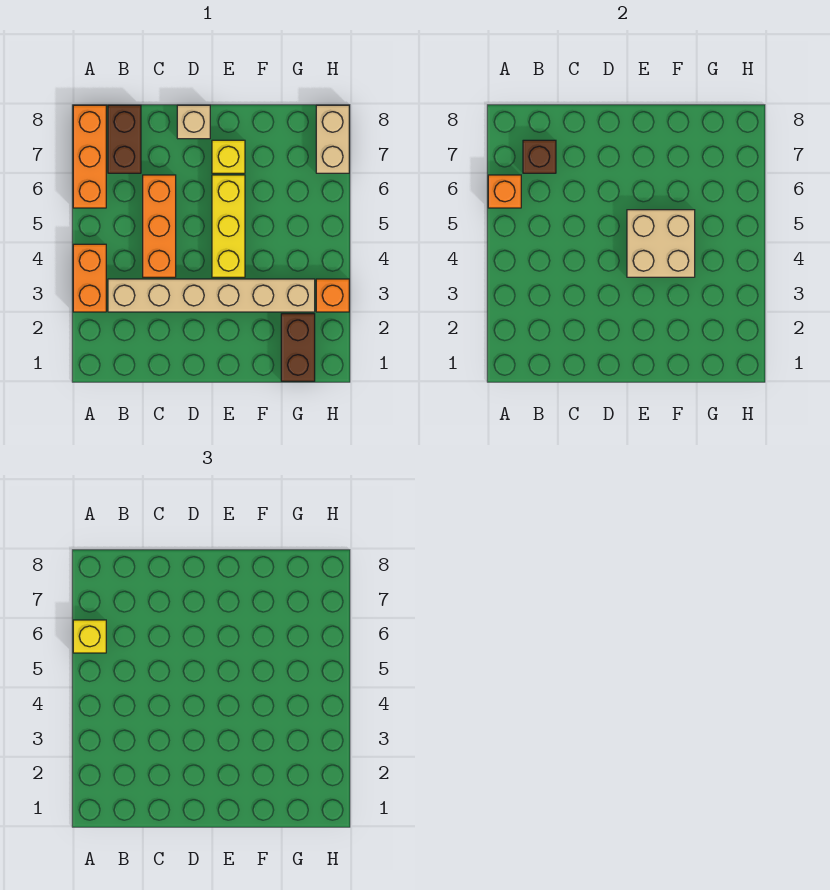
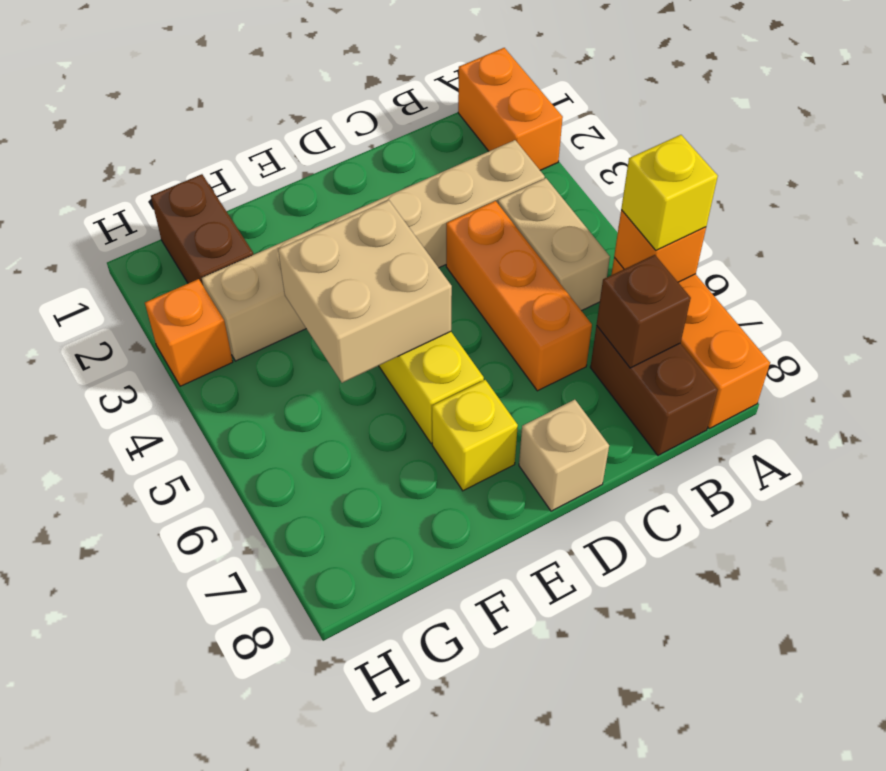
orange brick A3:A4 level 1 -> orange brick A1:A2 level 1
tan brick H7:H8 level 1 -> tan brick B4:B5 level 1

